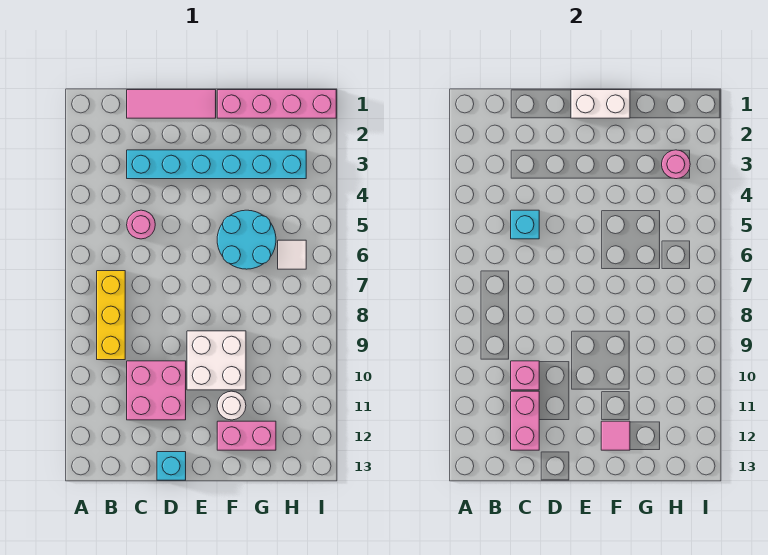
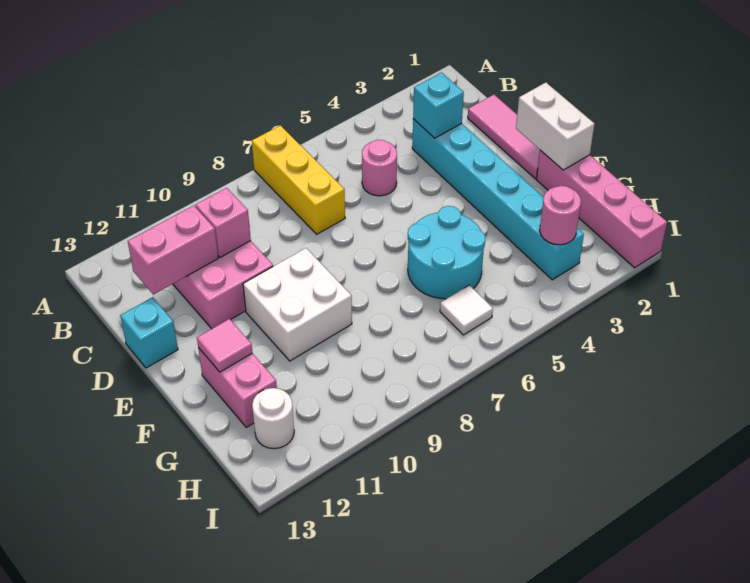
yellow brick B7:B9 level 1 -> yellow brick A7:C7 level 1
cyan brick C5 level 2 -> cyan brick C3 level 2
white round brick F11 level 1 -> white round brick H12 level 1

